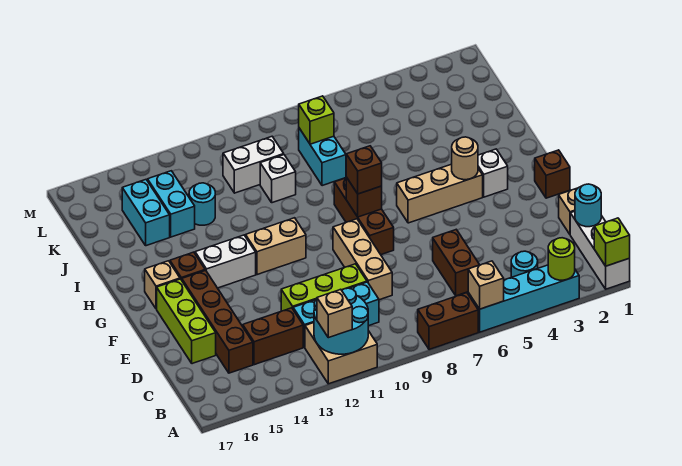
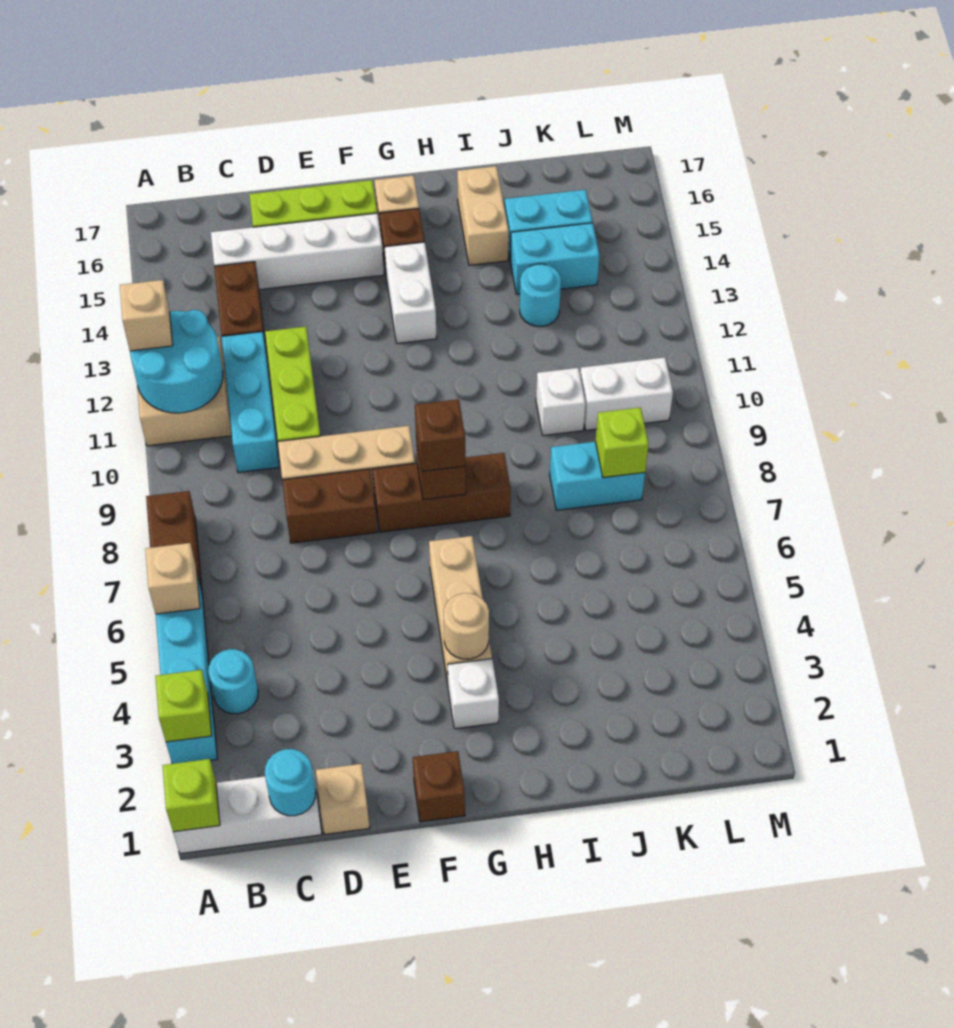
lime round brick A3 level 2 -> lime brick A3 level 2
brown brick C6:D6 level 1 -> brown brick D8:E8 level 1
brown brick C15:F15 level 1 -> white brick C15:F15 level 1
tan brick G11:G12 level 1 -> tan brick I15:I16 level 1
white brick K10:K11 level 1 -> white brick K10:L10 level 1

